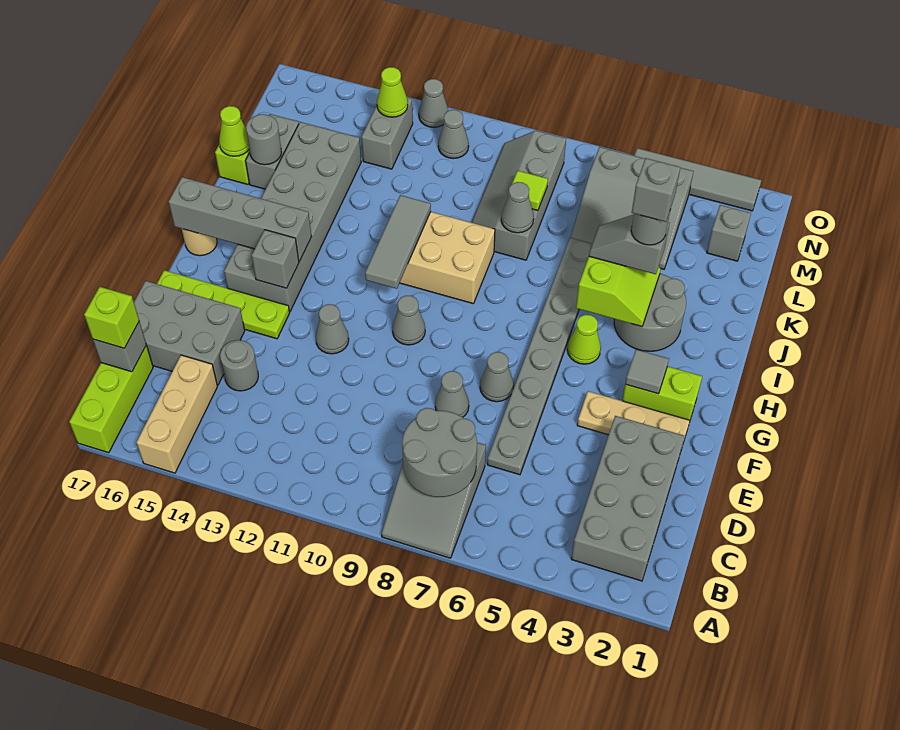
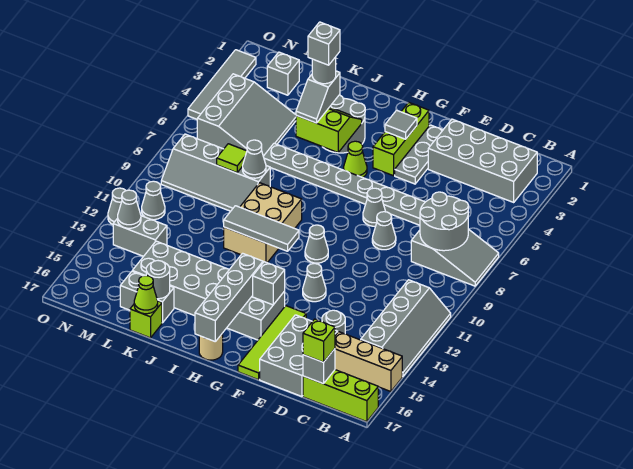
none -> grey slope A11:B14 level 1 top B
tan plate F2:F4 level 1 -> grey plate F2:F4 level 1
lime plate F14:F17 level 1 -> lime tile F14:F17 level 1
lime brick G2:G3 level 1 -> lime brick G2:G4 level 1
lime cone N13 level 2 -> grey cone N13 level 2

